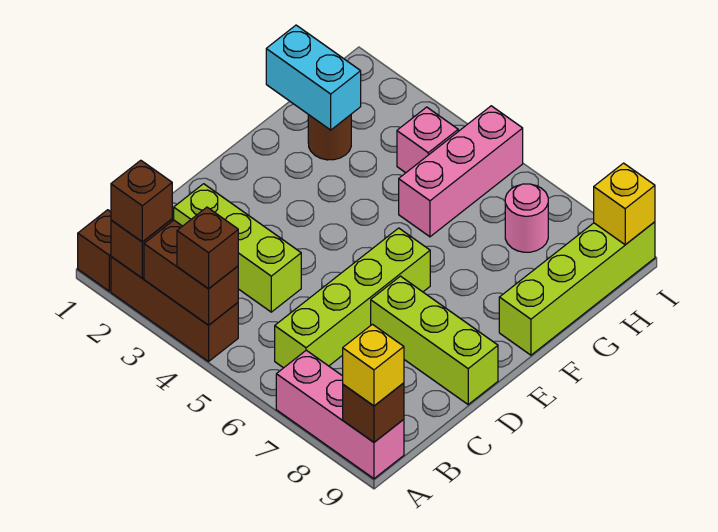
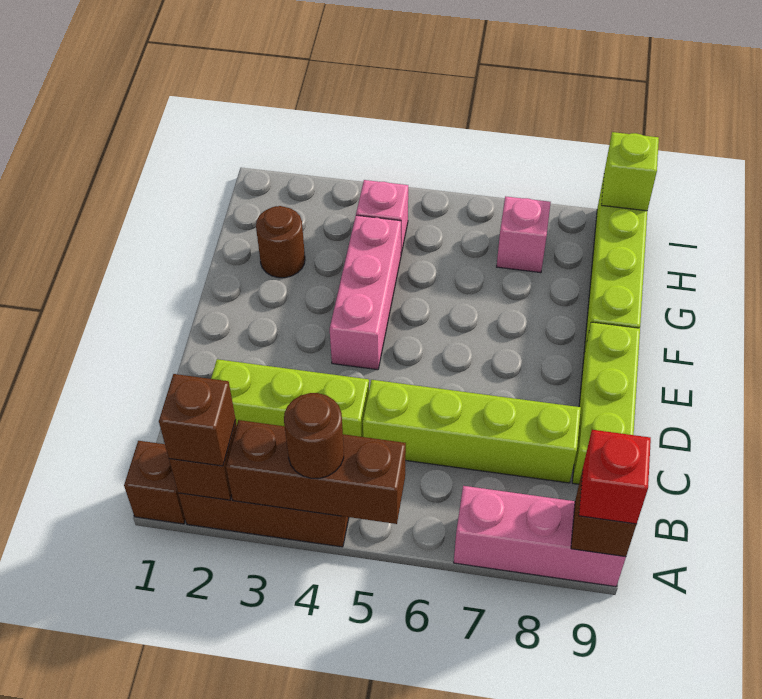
brown brick A3:A4 level 2 -> brown brick A3:A5 level 2
brown brick A4 level 3 -> brown round brick A4 level 3
yellow brick A9 level 3 -> red brick A9 level 3
lime brick B6:E6 level 1 -> lime brick C5:C8 level 1
lime brick D7:D9 level 1 -> lime brick C9:E9 level 1
cyan brick G1:G2 level 2 -> none
pink brick G5:I5 level 1 -> pink brick E4:G4 level 1
pink round brick H7 level 1 -> pink brick H7 level 1
yellow brick I9 level 2 -> lime brick I9 level 2

